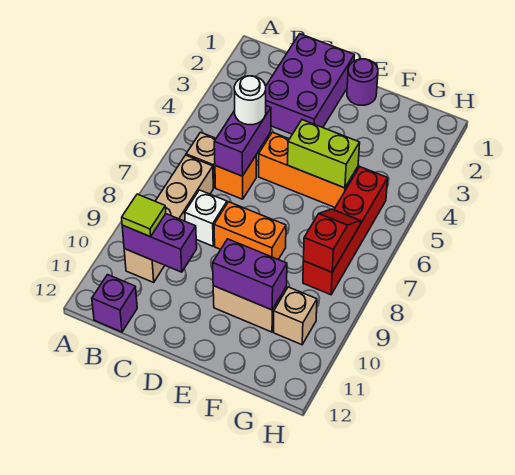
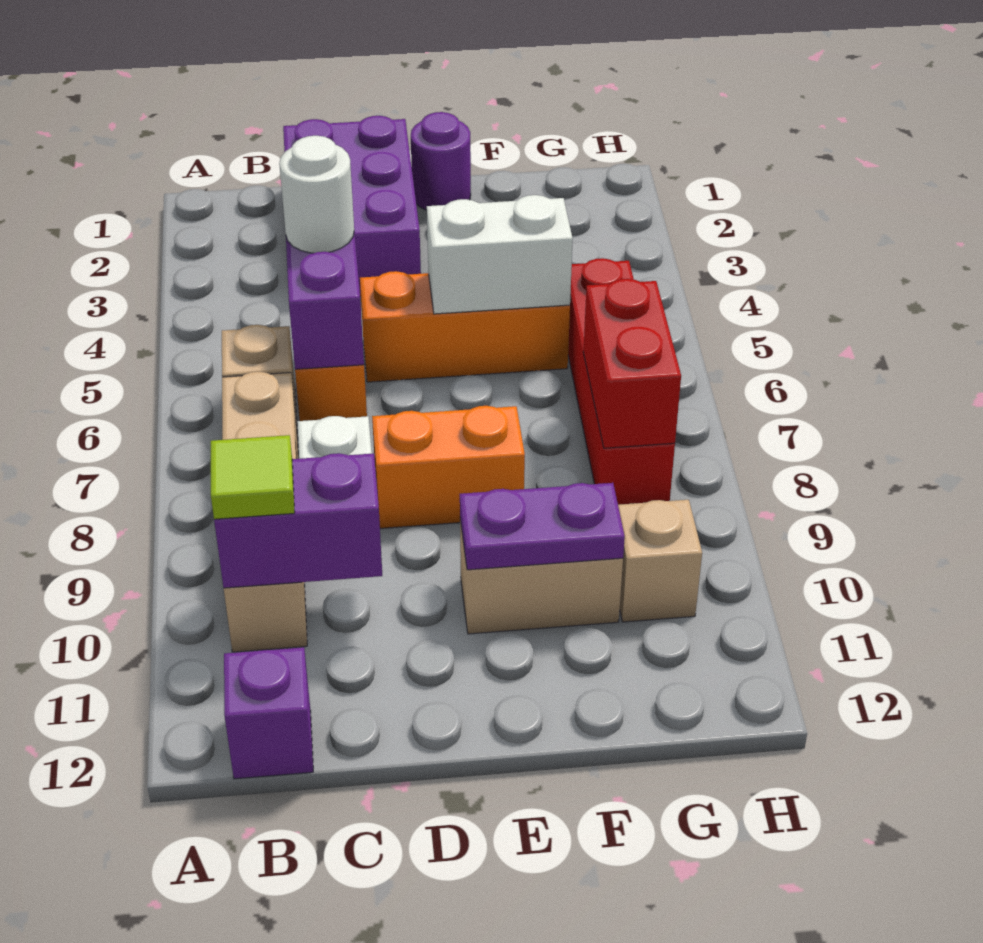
lime brick E5:F5 level 2 -> white brick E5:F5 level 2
purple brick E10:F10 level 2 -> purple plate E10:F10 level 2
red slope G7:G8 level 2 top 8 -> red brick G7:G8 level 2

